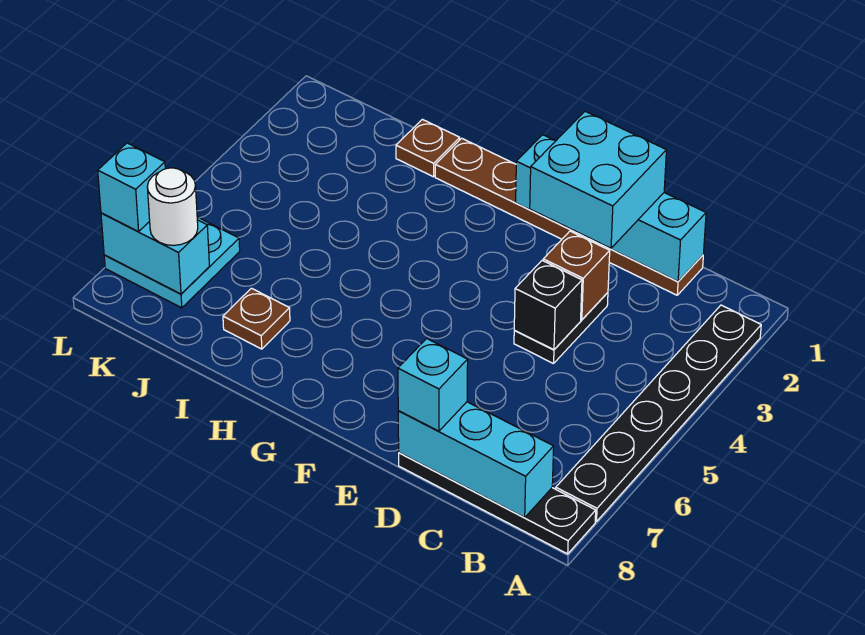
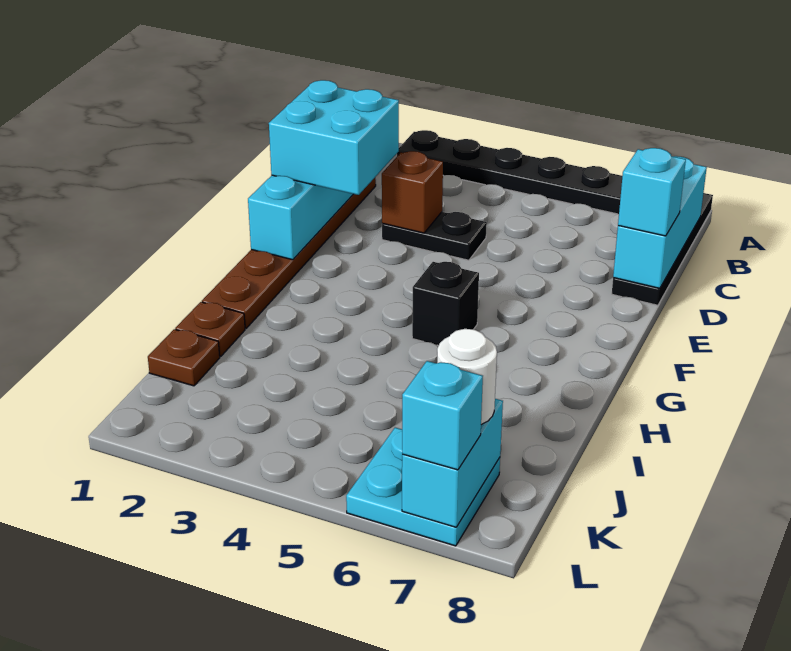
black brick D4 level 2 -> black brick G5 level 1
brown plate I7 level 1 -> brown plate J1 level 1

